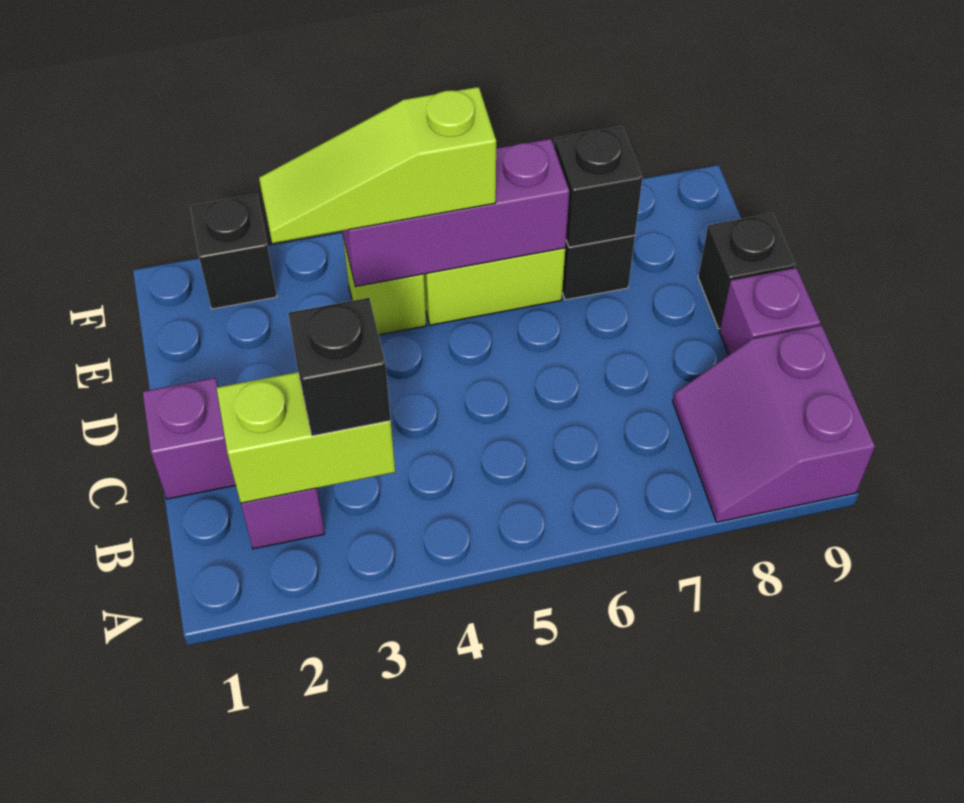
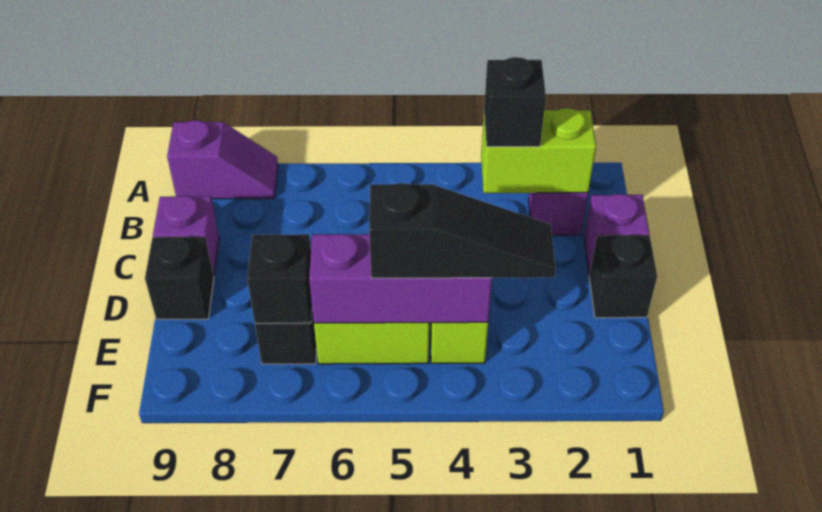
purple slope A8:B9 level 1 top 9 -> purple slope A8:A9 level 1 top 9
lime slope E3:E5 level 3 top 5 -> black slope E3:E5 level 3 top 5
black brick F2 level 1 -> black brick D1 level 1

